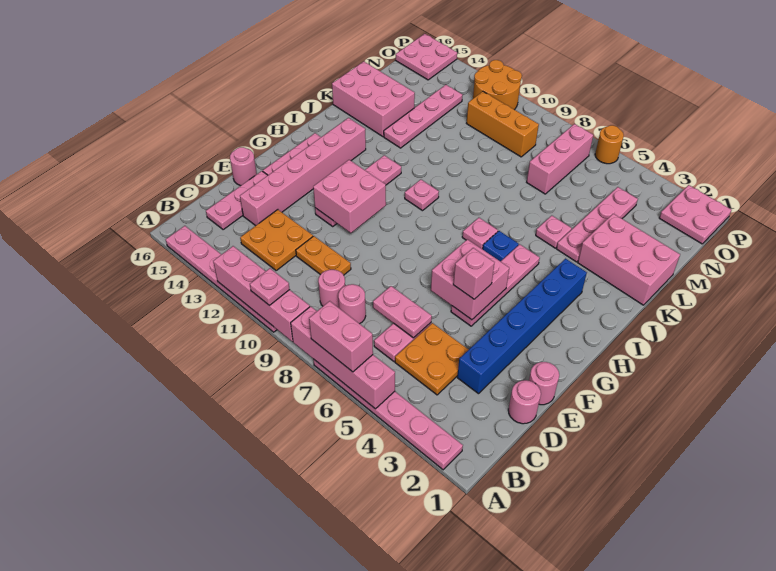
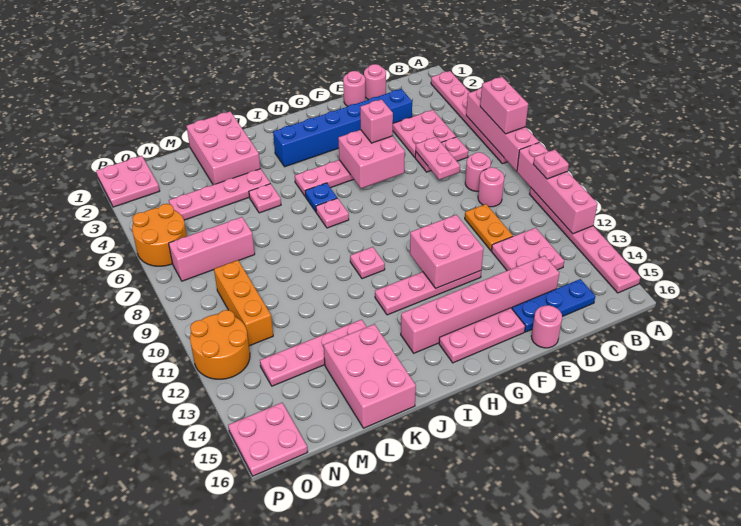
orange plate C4:D5 level 1 -> pink plate C4:D5 level 1
orange plate C12:D13 level 1 -> pink plate C12:D13 level 1
pink plate C15:E15 level 1 -> blue plate C15:E15 level 1
orange round brick P6 level 1 -> orange round brick O5:P6 level 1

